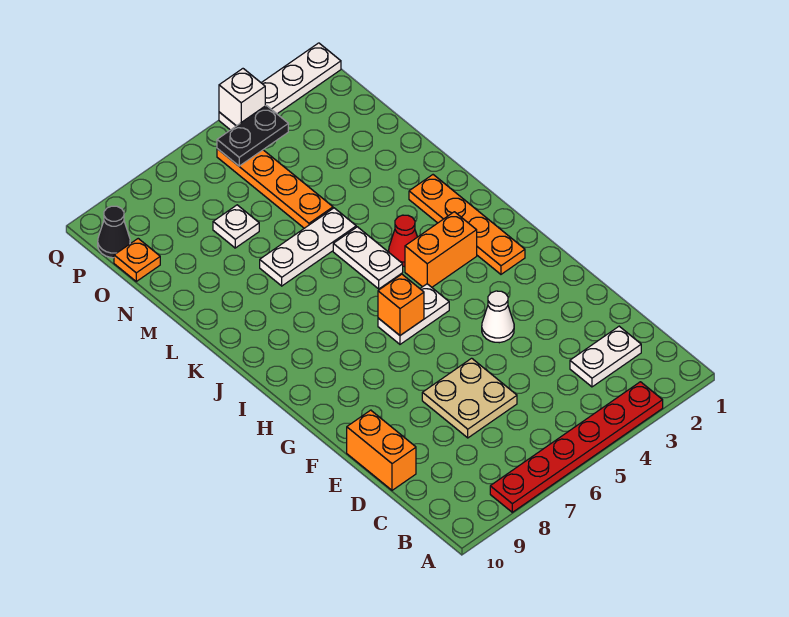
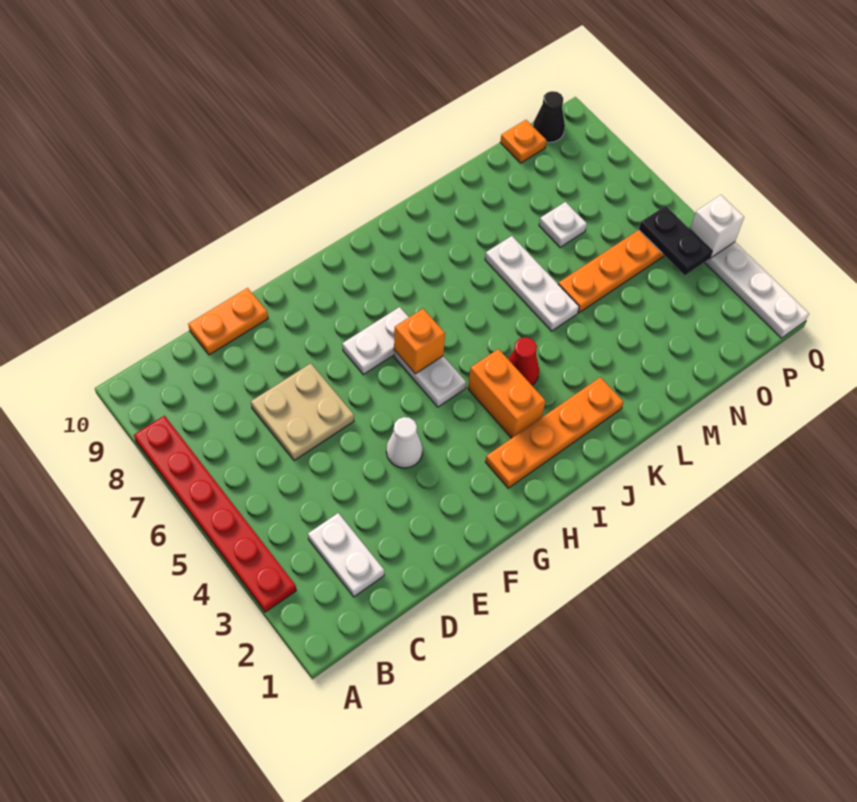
orange brick D10:E10 level 1 -> orange plate D10:E10 level 1
white plate J5:K5 level 1 -> white plate G7:H7 level 1

